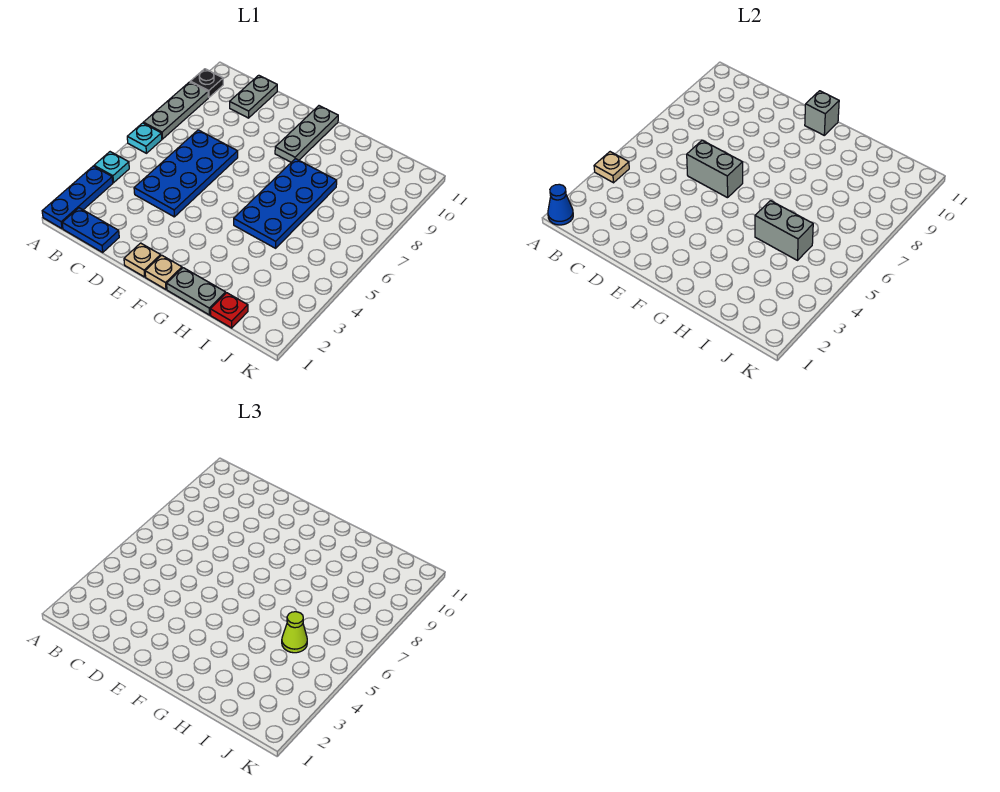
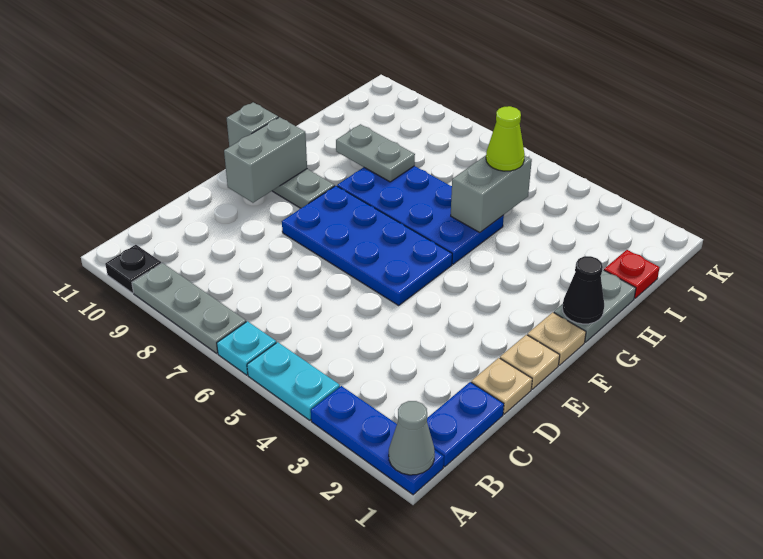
blue cone A1 level 2 -> grey cone A1 level 2
cyan plate A4 level 1 -> cyan plate A4:A5 level 1
tan plate A4 level 2 -> tan plate D1 level 1
blue plate C4:D7 level 1 -> blue plate E5:F8 level 1
grey plate C10:C11 level 1 -> grey plate H8:H9 level 2
grey brick D6:E6 level 2 -> grey brick E10:F10 level 2
none -> black cone G1 level 2

